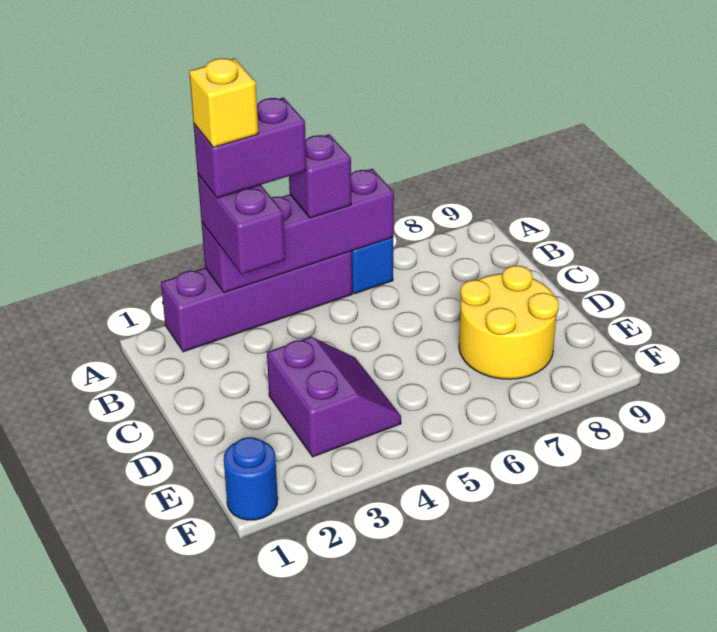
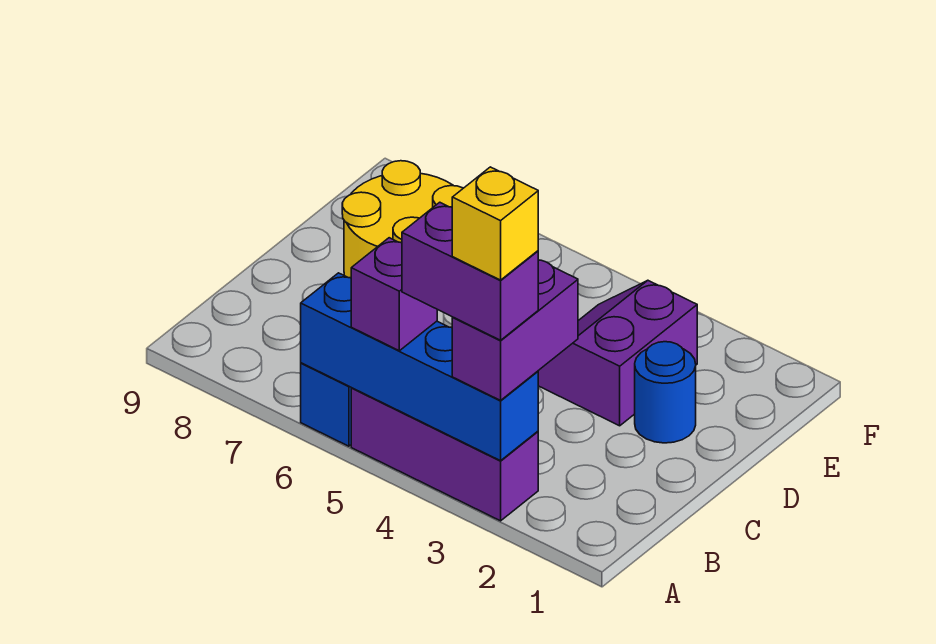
purple brick A2:A5 level 1 -> purple brick A3:A5 level 1
purple brick A3:A6 level 2 -> blue brick A3:A6 level 2
blue round brick F1 level 1 -> blue round brick D2 level 1

